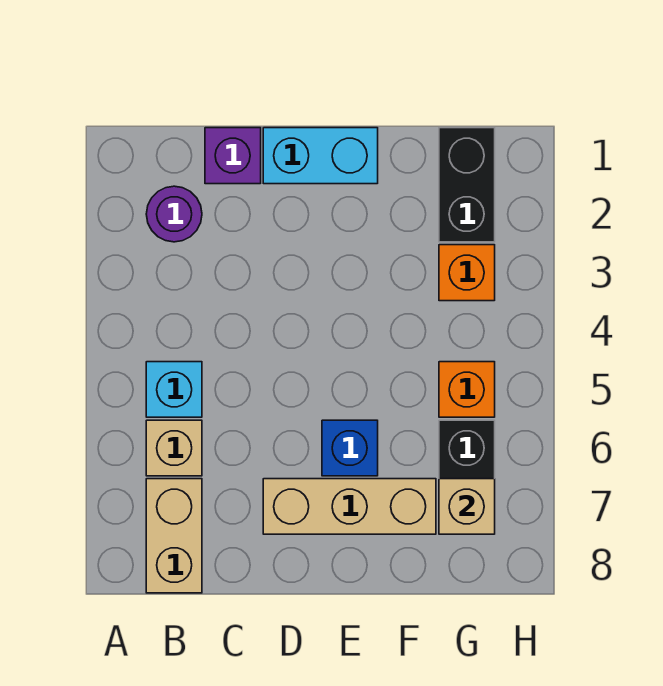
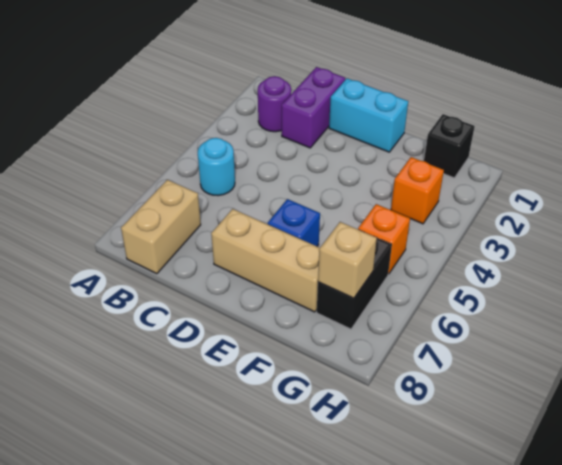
cyan brick B5 level 1 -> cyan round brick B5 level 1
tan brick B6 level 1 -> none
purple brick C1 level 1 -> purple brick C1:C2 level 1
black brick G1:G2 level 1 -> black brick G1 level 1

